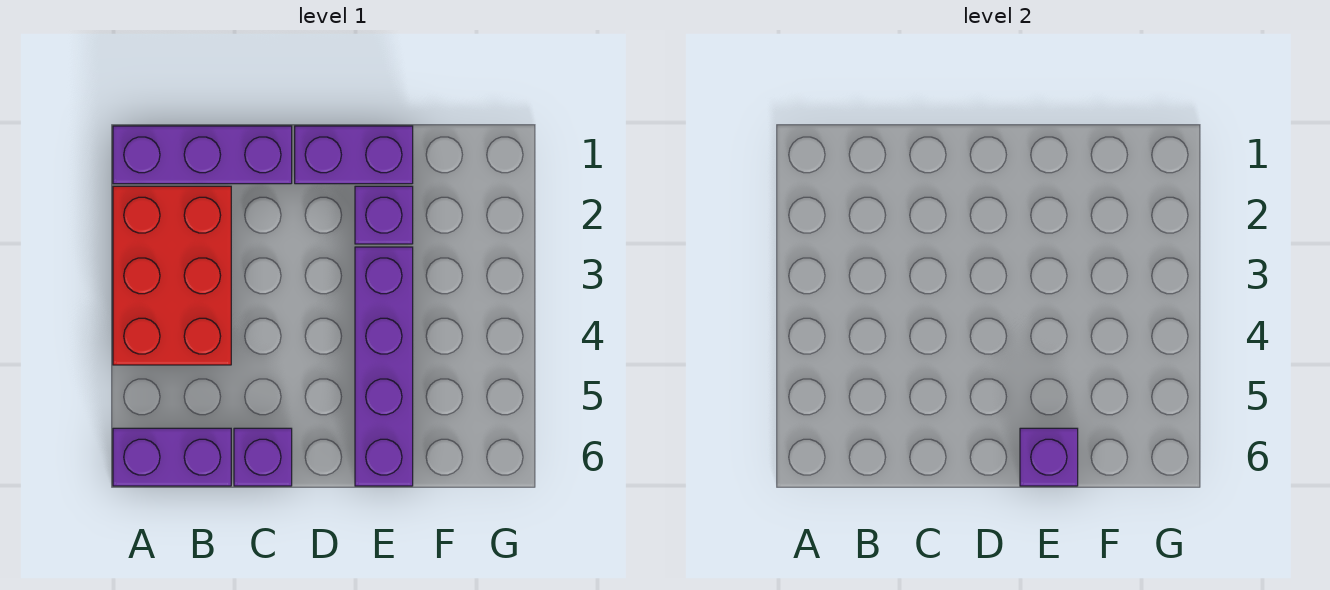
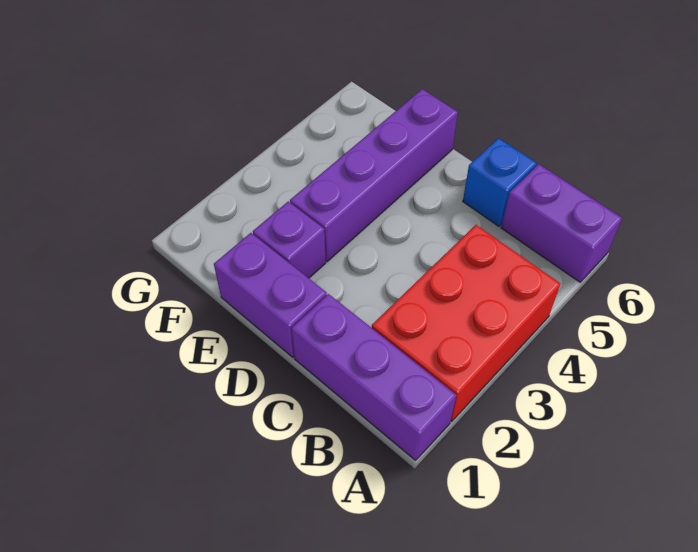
purple brick C6 level 1 -> blue brick C6 level 1
purple brick E6 level 2 -> none

